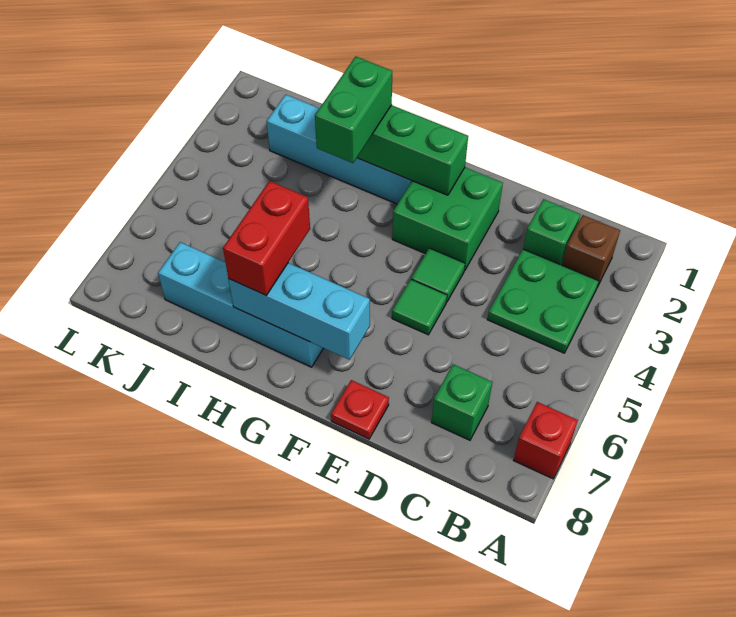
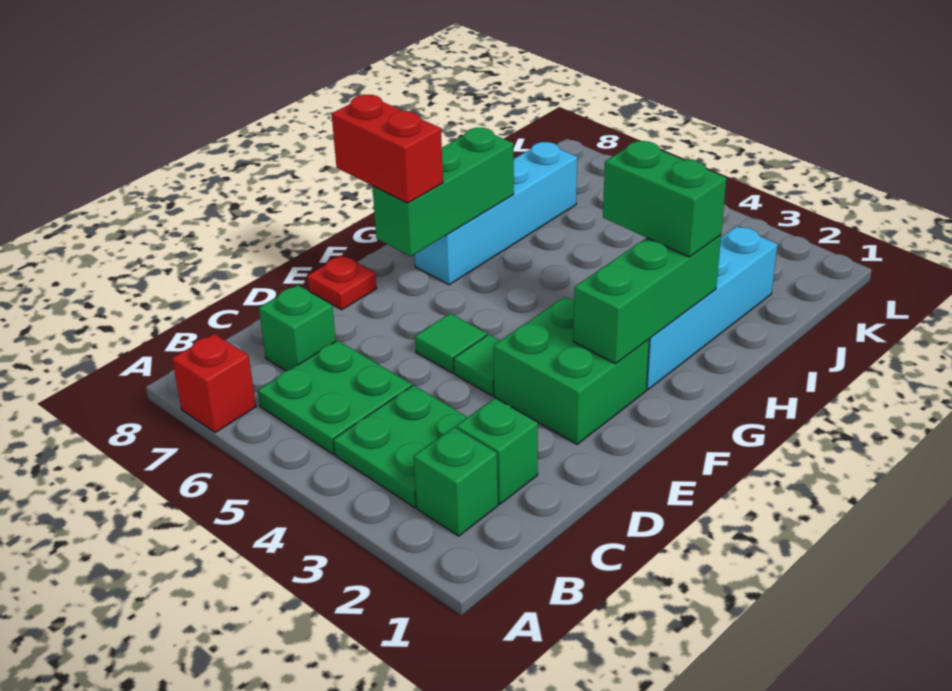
brown brick B2 level 1 -> green brick B2 level 1
none -> green plate B5:C6 level 1
cyan brick F7:H7 level 2 -> green brick F7:H7 level 2
red brick H6:H7 level 3 -> red brick F7:F8 level 3

